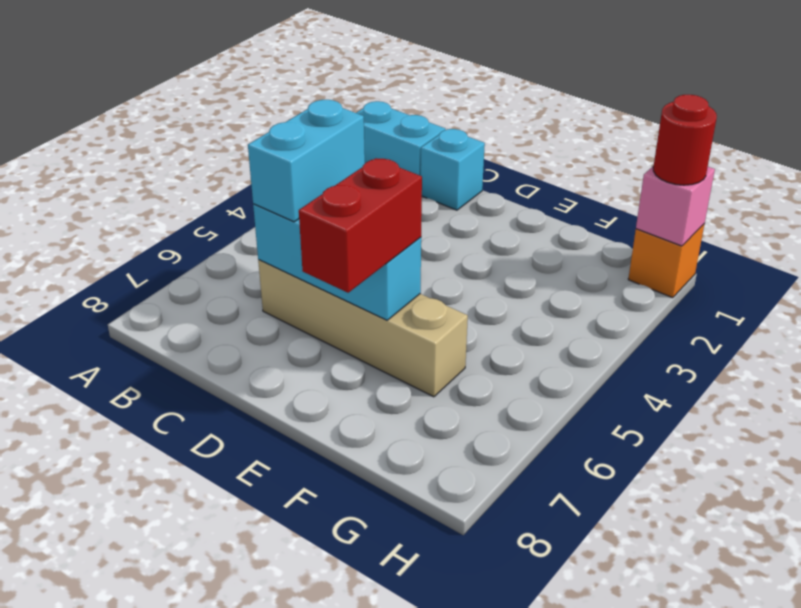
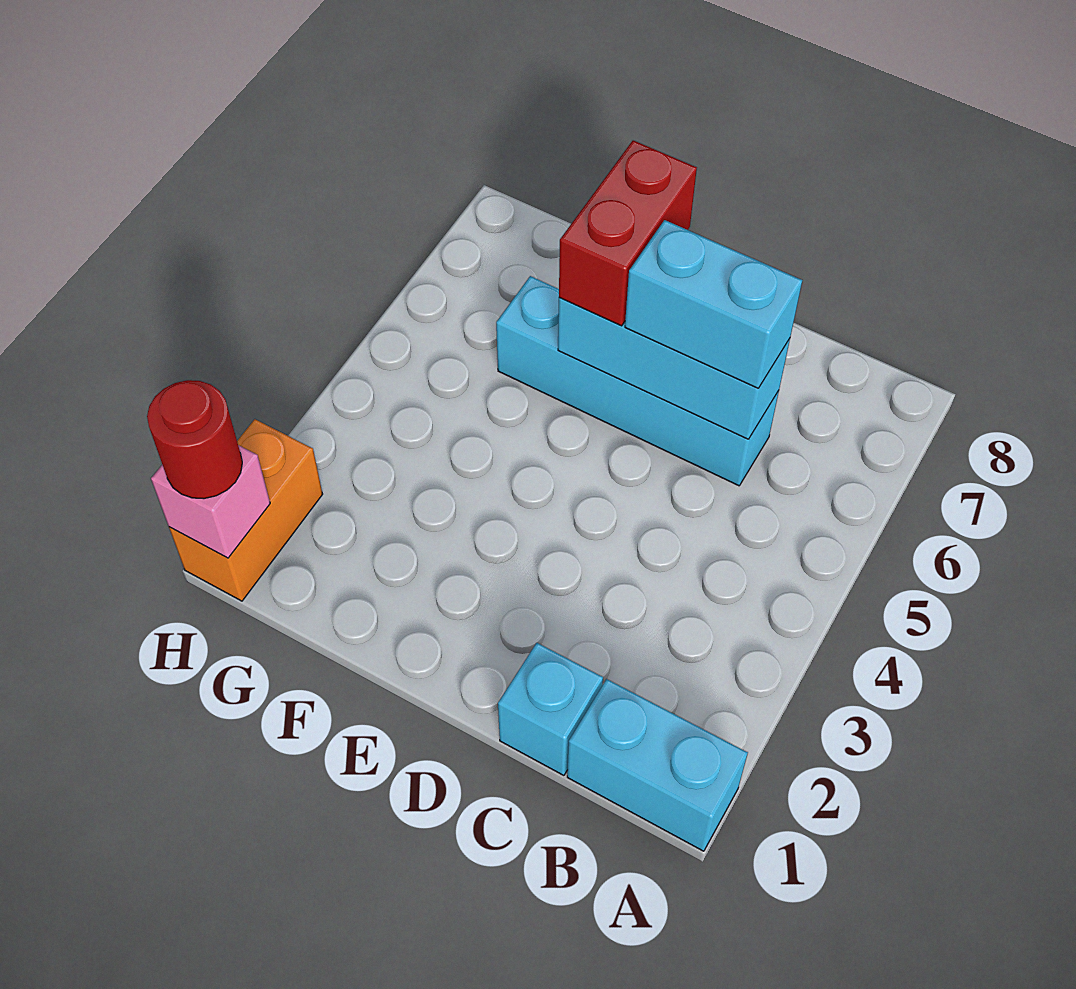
cyan brick C5:C6 level 3 -> cyan brick C6:D6 level 3
tan brick C6:F6 level 1 -> cyan brick C6:F6 level 1
orange brick H1 level 1 -> orange brick H1:H2 level 1

